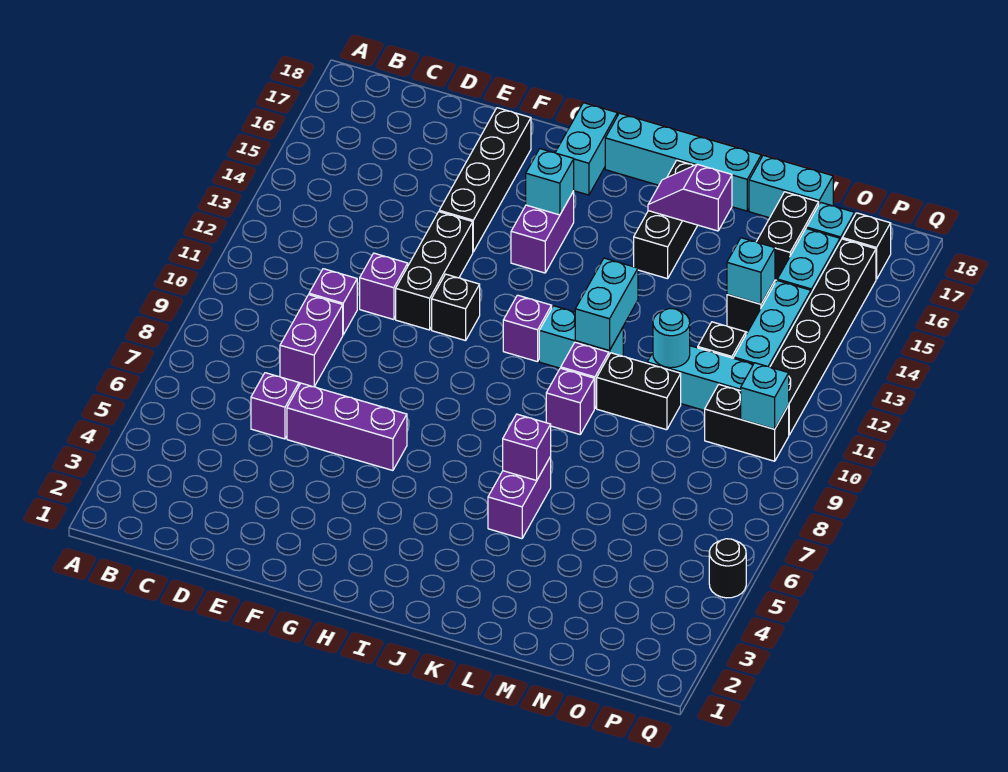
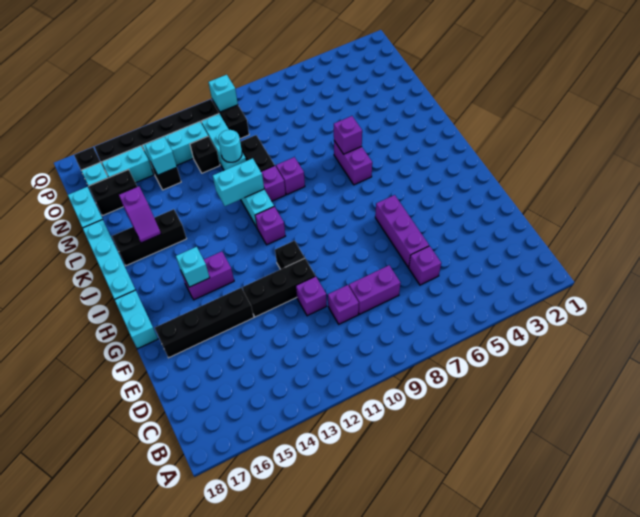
cyan brick H17:H18 level 1 -> cyan brick G18:H18 level 1
purple brick K5:K6 level 1 -> purple brick J6:K6 level 1
black round brick Q5 level 1 -> none

